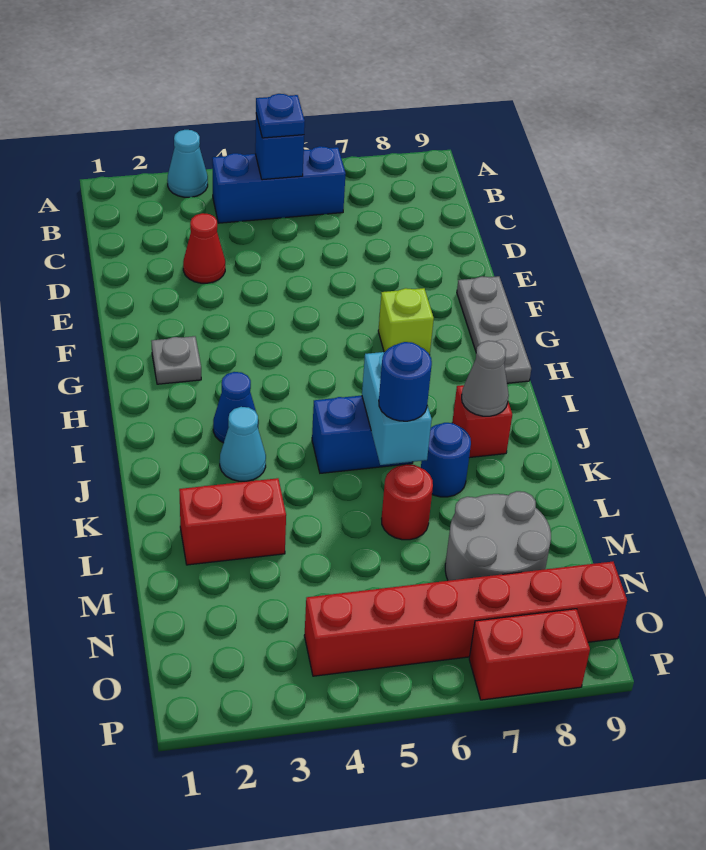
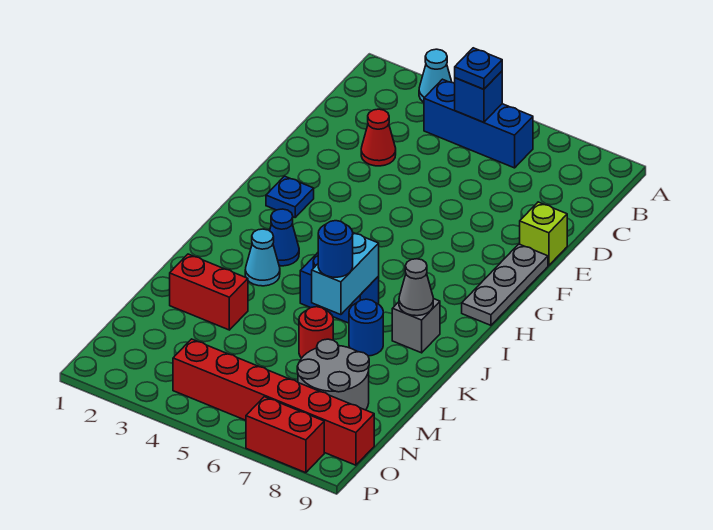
grey plate G2 level 1 -> blue plate G2 level 1
lime brick G7 level 1 -> lime brick E9 level 1
red brick J8 level 1 -> grey brick J8 level 1

